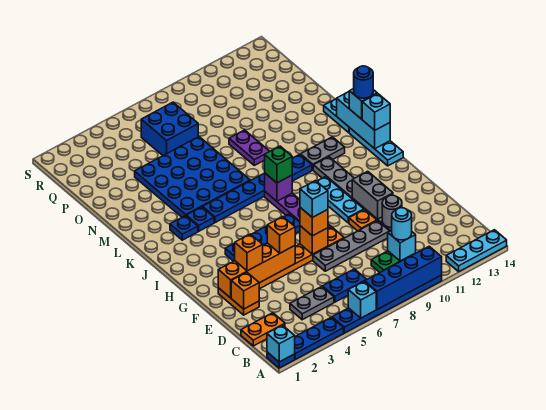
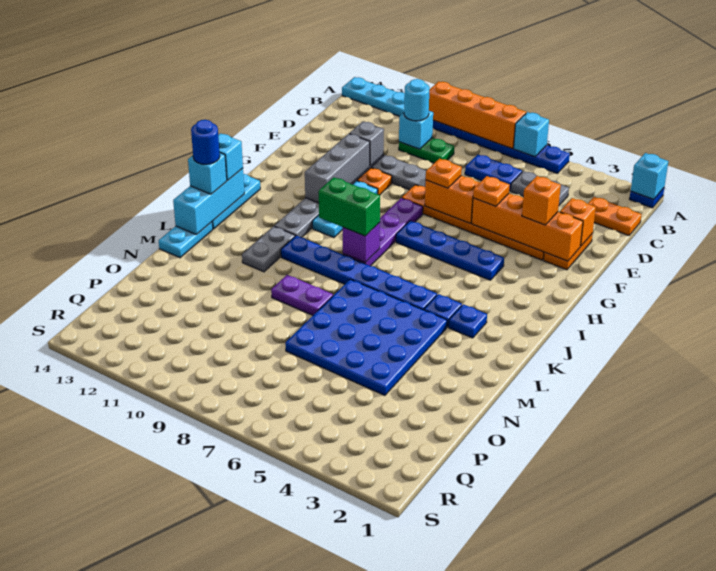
blue plate A2:A4 level 1 -> none
blue brick A7:A10 level 2 -> orange brick A7:A10 level 2
grey round brick E11 level 2 -> grey brick E11 level 2
orange brick F5 level 3 -> orange plate F5 level 3
orange brick F7 level 2 -> orange brick F6:F7 level 2
orange brick F7 level 3 -> orange plate F7 level 3
cyan brick F7 level 4 -> none
grey brick F11:G11 level 2 -> grey brick F11:H11 level 2
green brick J8 level 3 -> green brick J8:J9 level 3
grey plate K11:K12 level 1 -> grey plate K11:L11 level 1
purple plate M9:N9 level 1 -> purple plate M8:M9 level 1
blue brick P6:Q7 level 1 -> none

